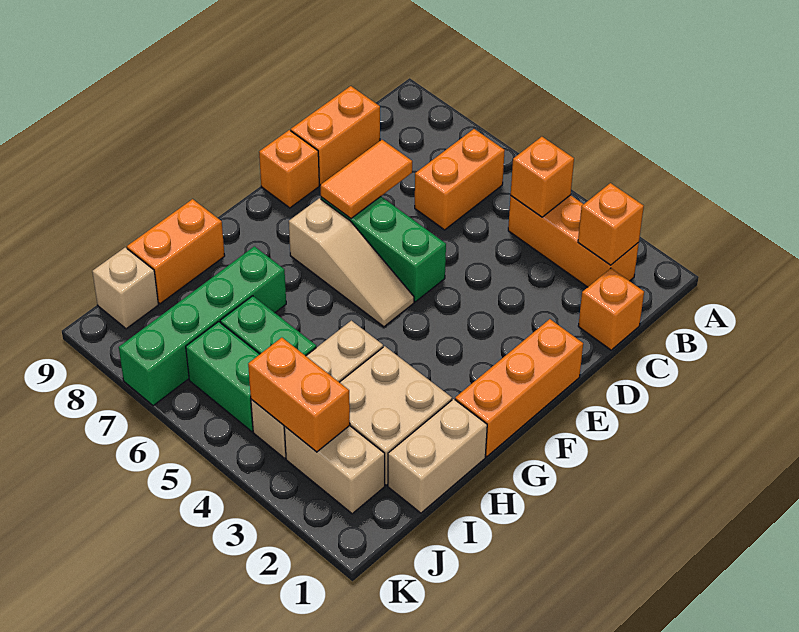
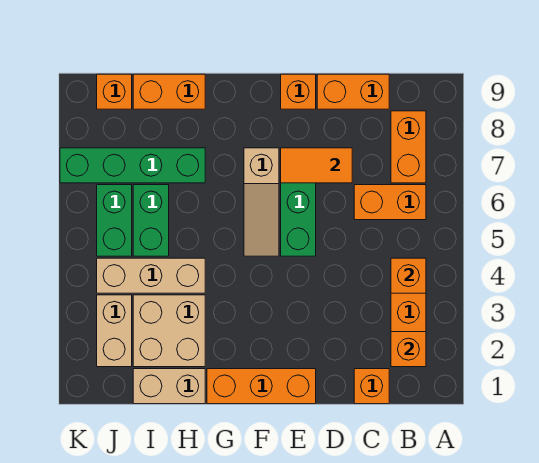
orange brick J3:J4 level 2 -> orange brick B7:B8 level 1
tan brick J9 level 1 -> orange brick J9 level 1

